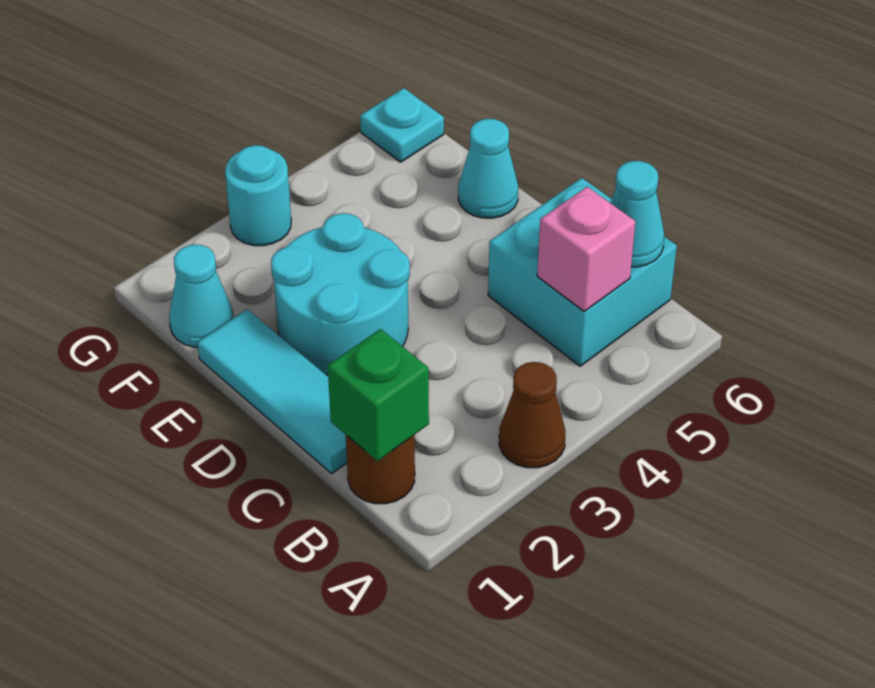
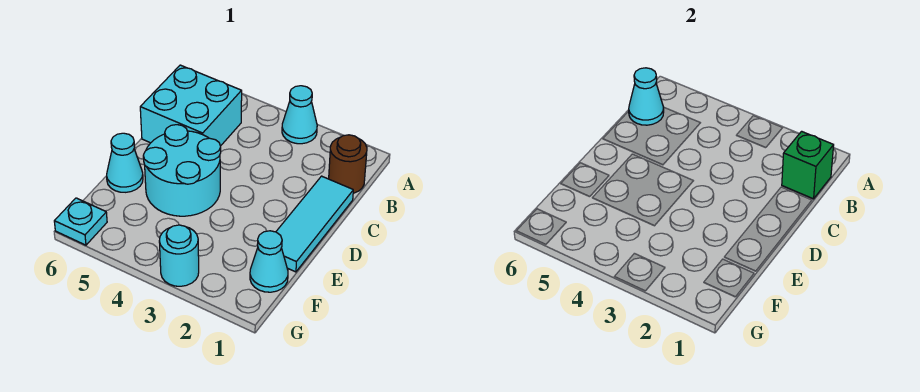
brown cone A3 level 1 -> cyan cone A3 level 1
pink brick B5 level 2 -> none
cyan round brick D2:E3 level 1 -> cyan round brick D4:E5 level 1

